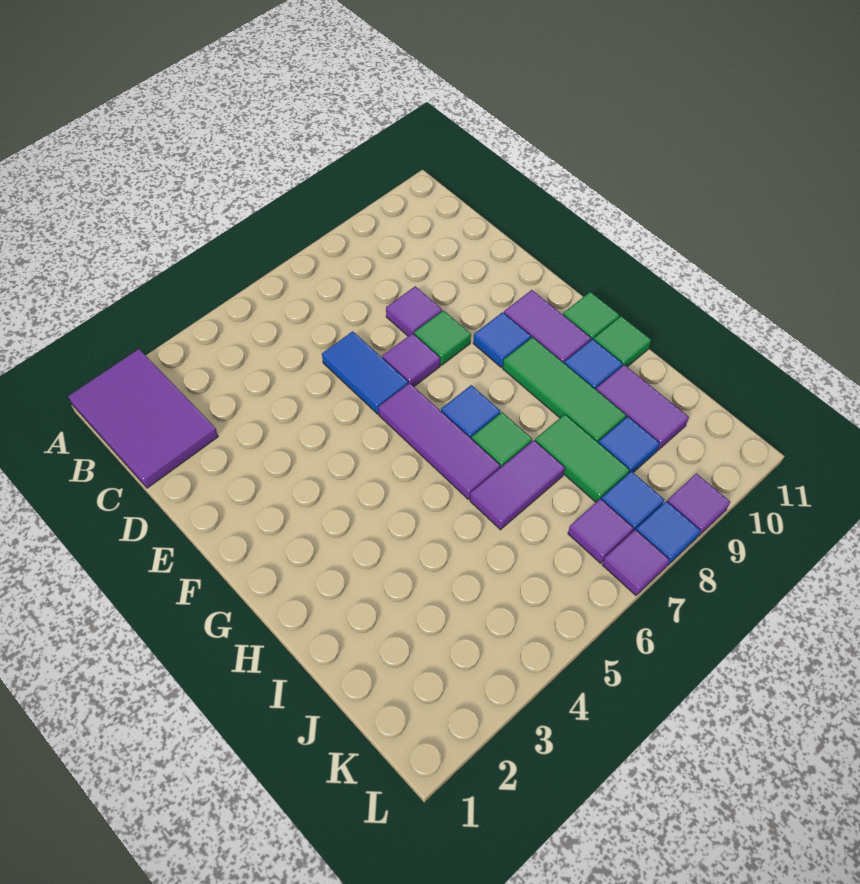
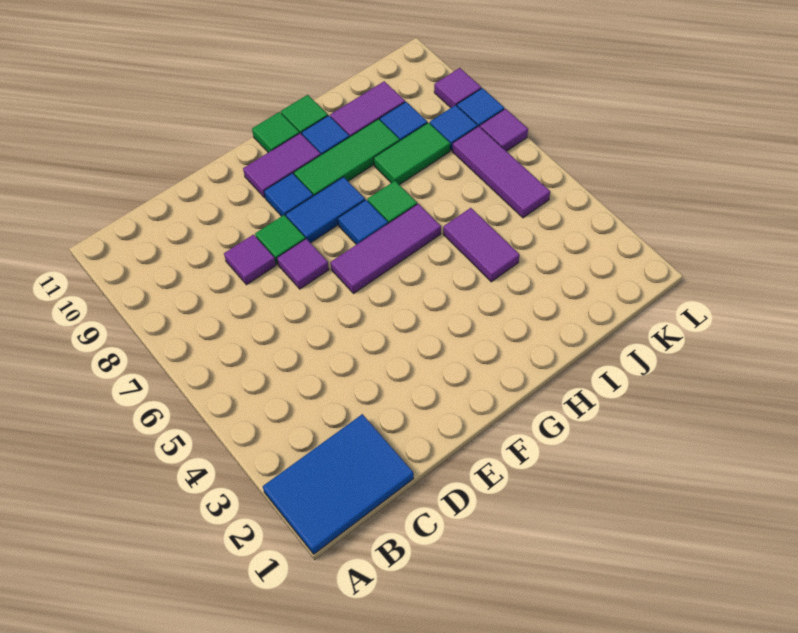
purple tile A1:C2 level 1 -> blue tile A1:C2 level 1
blue tile D6:E6 level 1 -> blue tile F8:G8 level 1
purple tile I6:I7 level 1 -> purple tile I4:I5 level 1
purple tile K7 level 1 -> purple tile K5:K7 level 1

